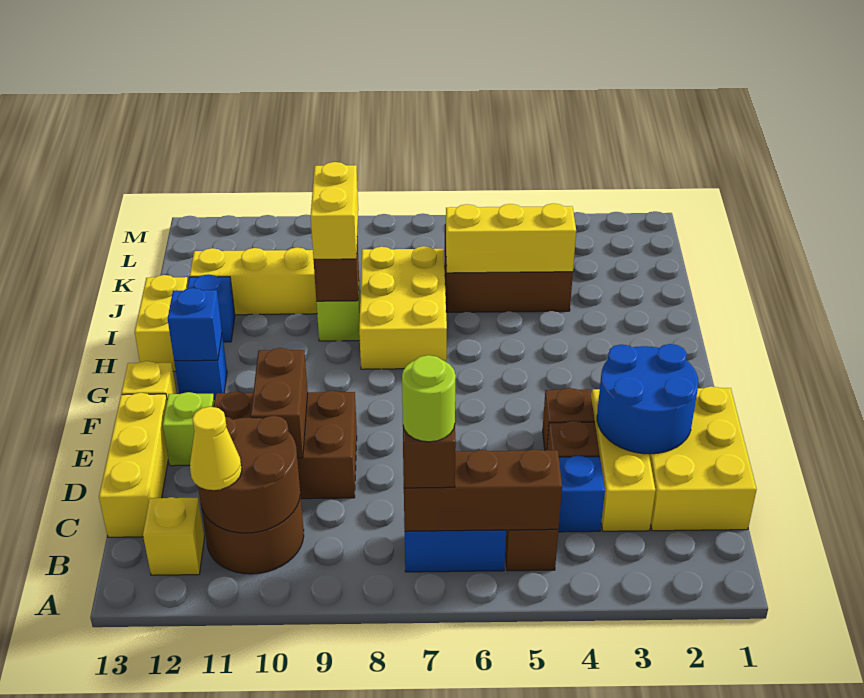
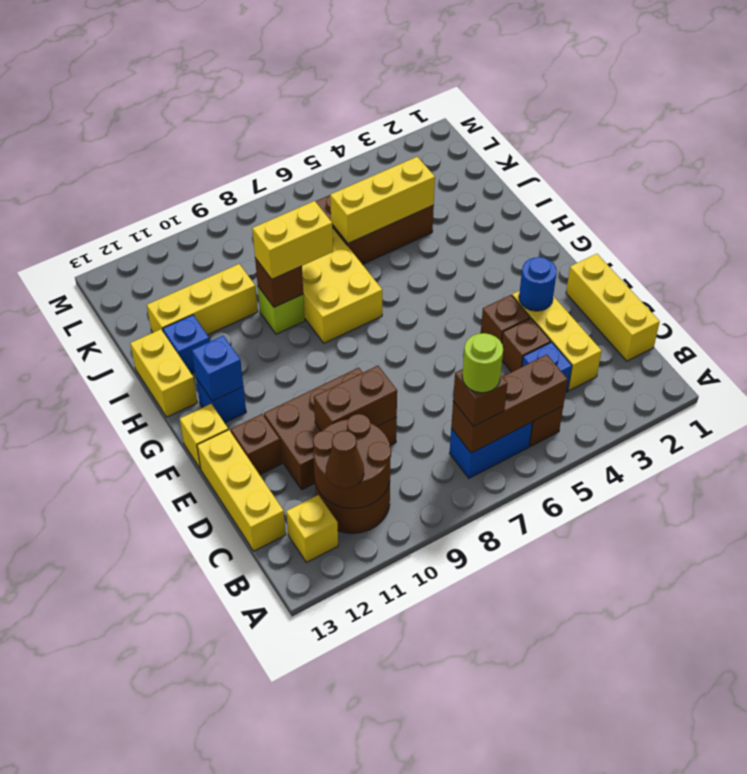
yellow cone B11 level 3 -> brown cone B11 level 3
yellow brick C1:E2 level 1 -> yellow brick C1:E1 level 1
blue round brick D2:E3 level 2 -> blue round brick E3 level 2
brown brick D10:E10 level 2 -> brown brick D9:D10 level 2
lime brick E12 level 1 -> brown brick E12 level 1
yellow brick I9:J9 level 3 -> yellow brick I8:I9 level 3

